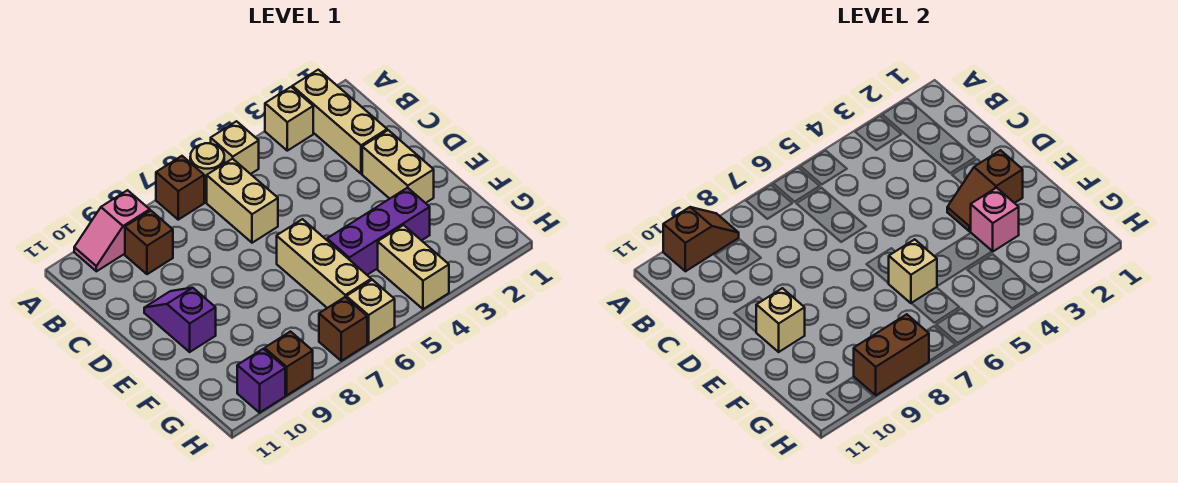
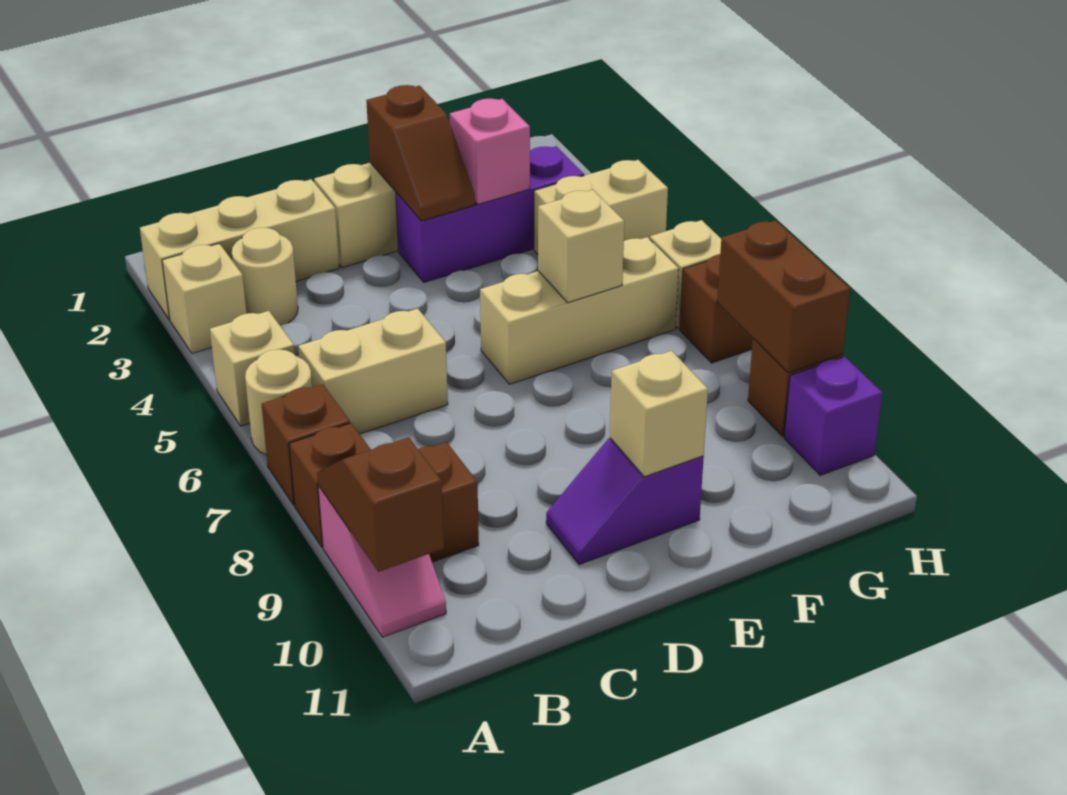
none -> brown brick A8 level 1
none -> tan round brick B3 level 1
purple brick F3:F5 level 1 -> purple brick E3:G3 level 1

